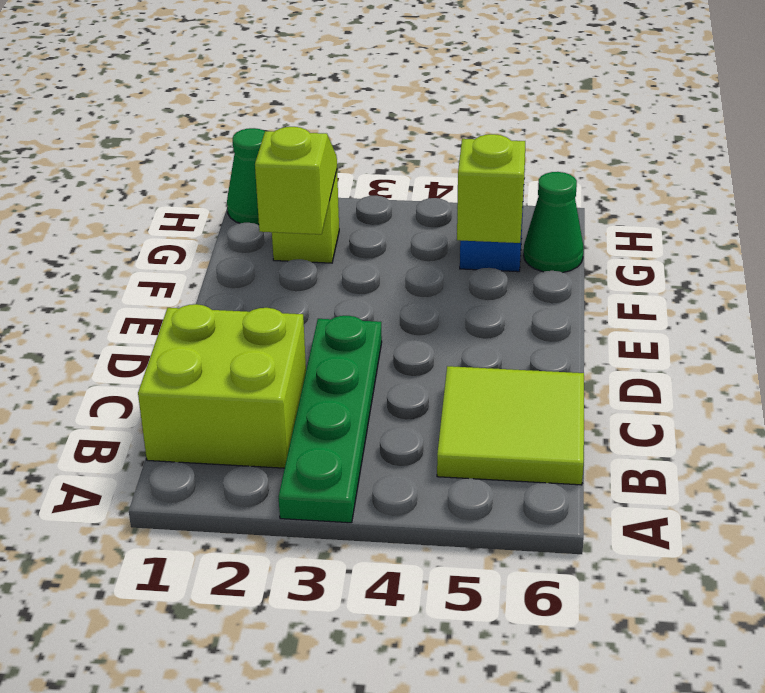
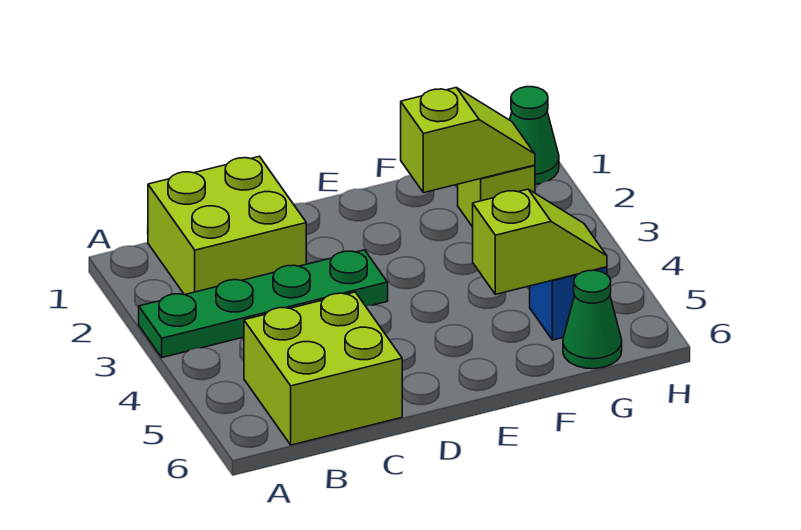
lime tile B5:C6 level 1 -> lime brick B5:C6 level 1

